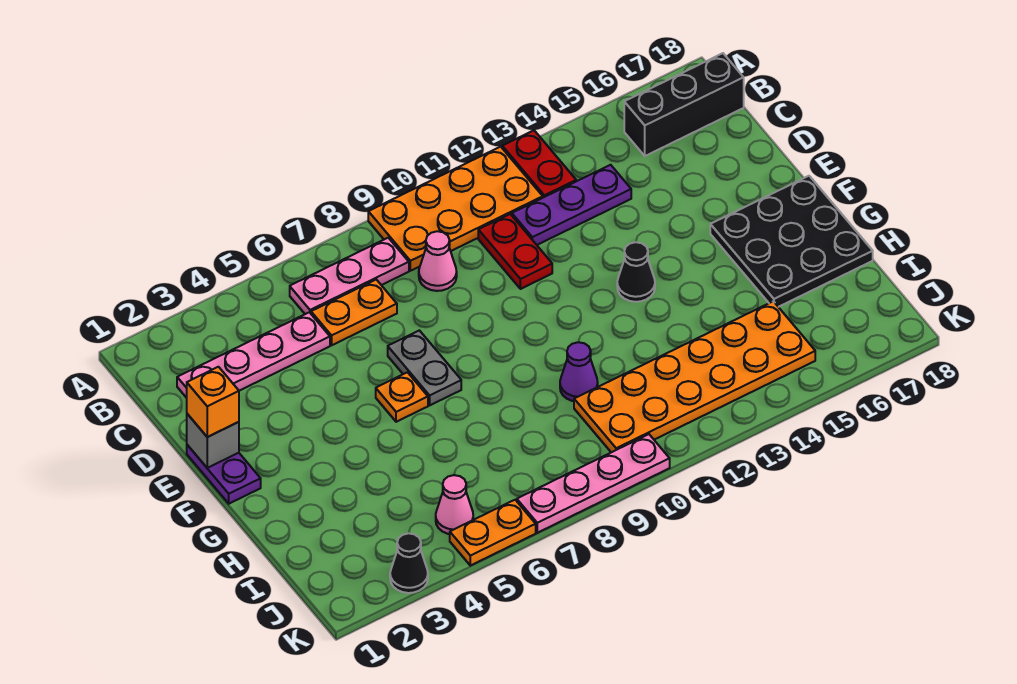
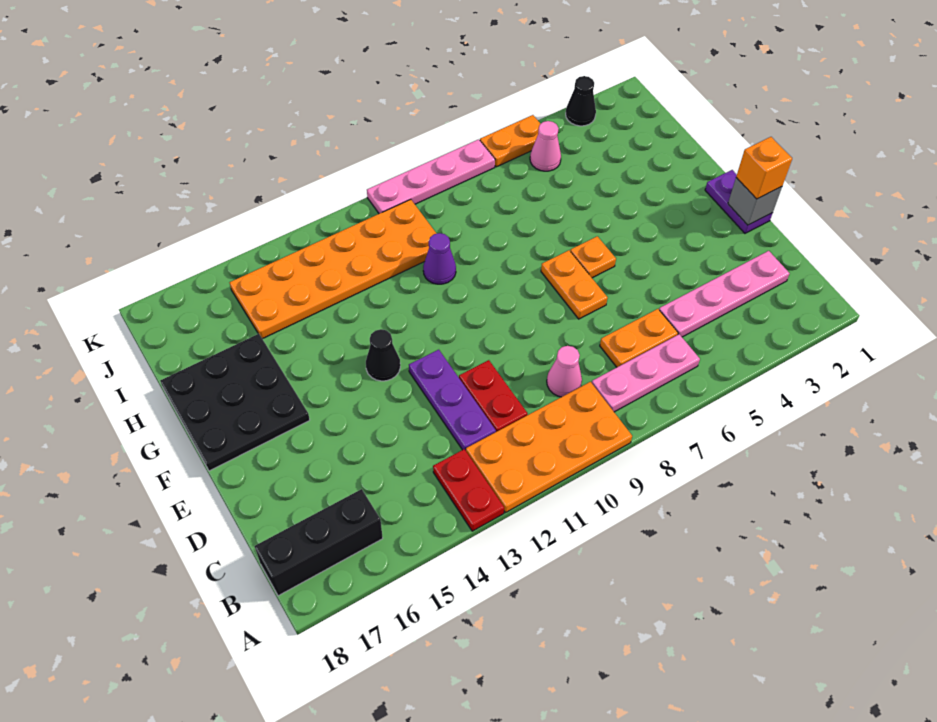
purple plate C12:C14 level 1 -> purple plate C12:E12 level 1
grey plate E7:F7 level 1 -> orange plate E7:F7 level 1

